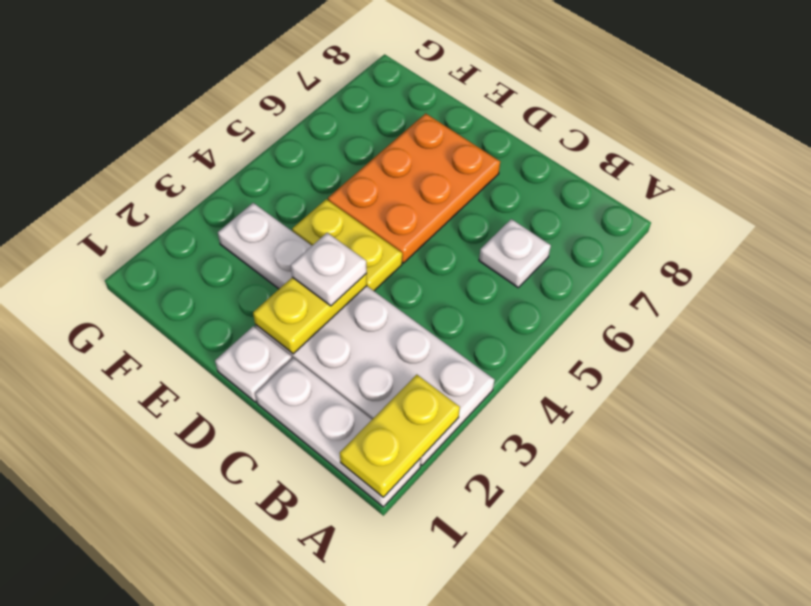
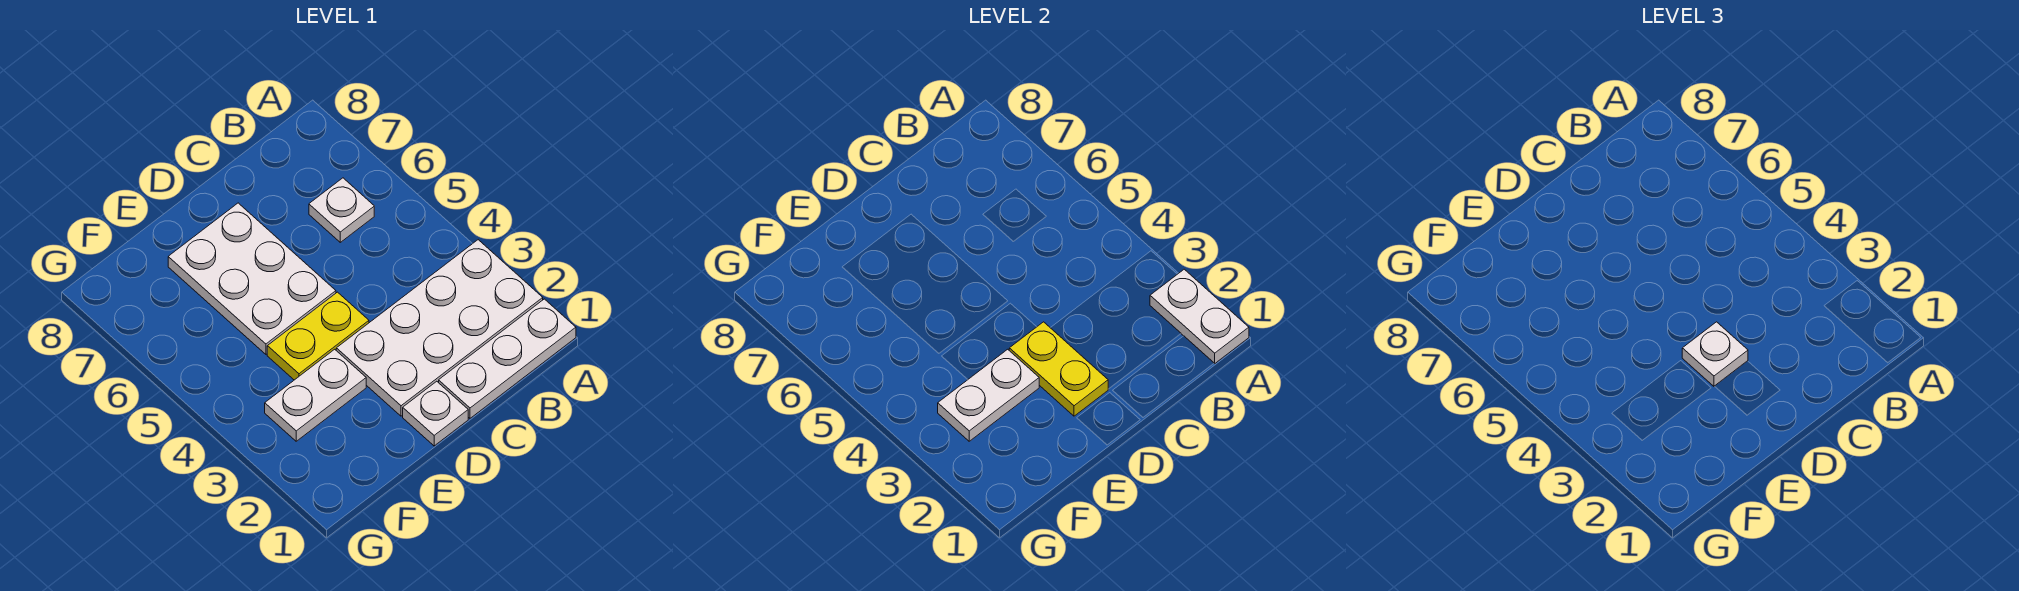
yellow plate A1:A2 level 2 -> white plate A1:A2 level 2
orange plate D5:E7 level 1 -> white plate D5:E7 level 1
none -> white plate E3:F3 level 2

